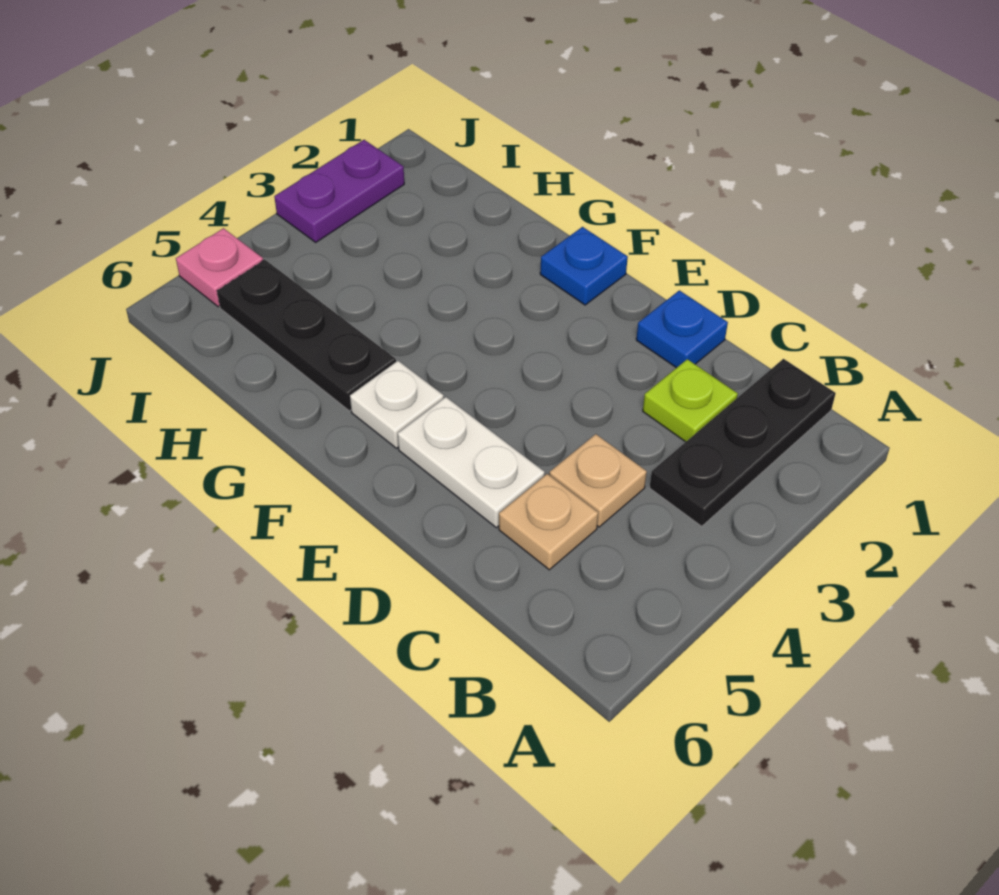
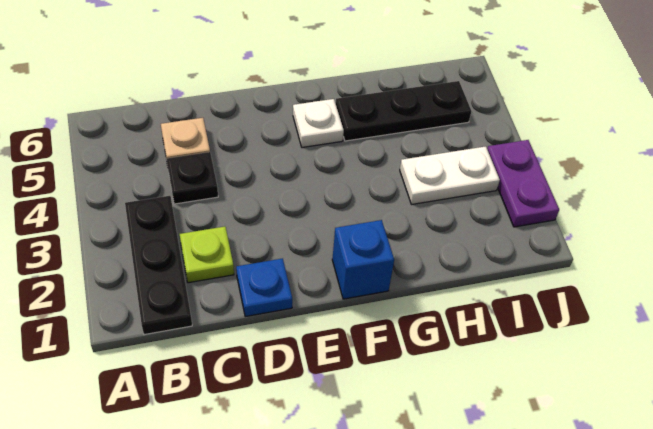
tan plate C4 level 1 -> black plate C4 level 1
white plate D5:E5 level 1 -> white plate H3:I3 level 1
blue plate F1 level 1 -> blue brick F1 level 1
pink plate J5 level 1 -> none

